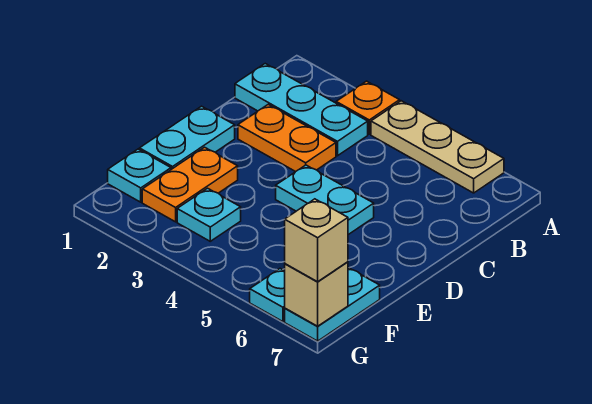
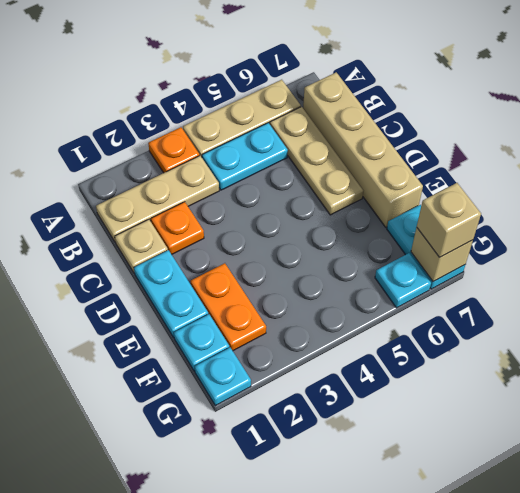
cyan plate B1:B3 level 1 -> tan plate B1:B3 level 1
none -> tan plate B6:D6 level 1
none -> tan brick B7:E7 level 1
none -> tan plate C1 level 1
orange plate C2:C3 level 1 -> orange plate C2 level 1
cyan plate D4:D5 level 1 -> cyan plate B4:B5 level 1
cyan plate F3 level 1 -> cyan plate G1 level 1

